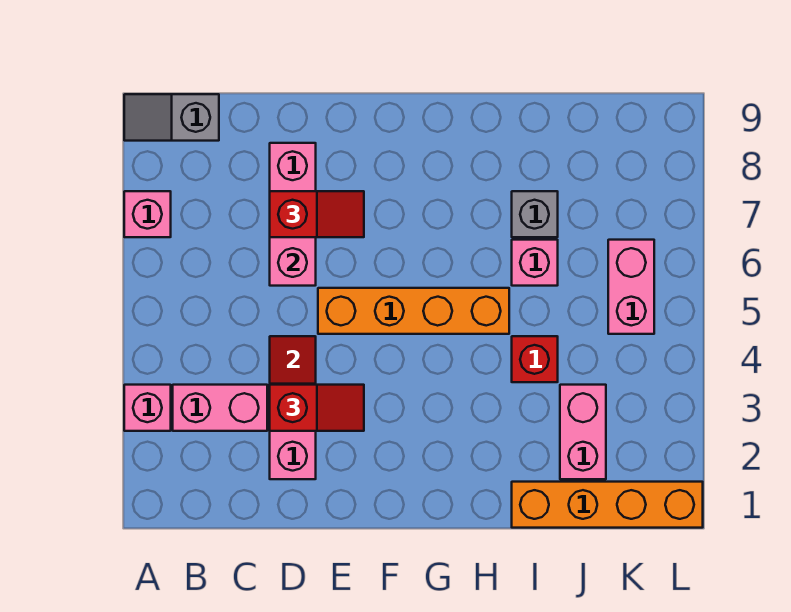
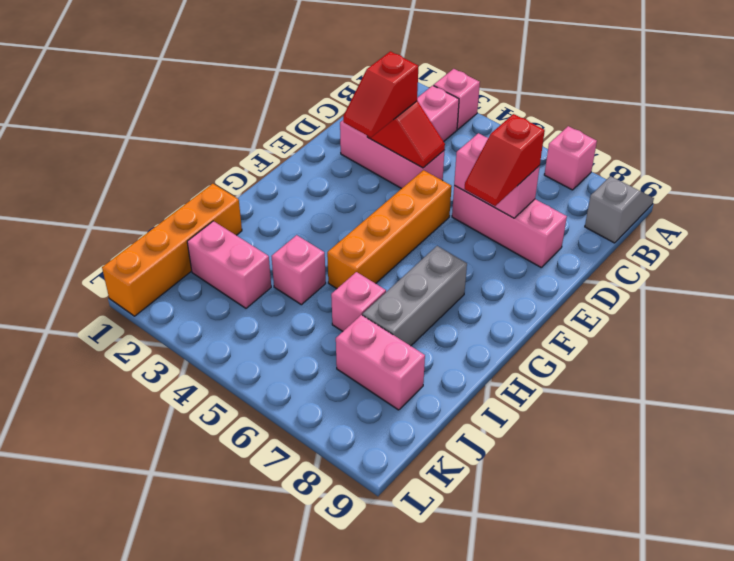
red brick I4 level 1 -> pink brick I4 level 1
grey brick I7 level 1 -> grey brick G7:I7 level 1
pink brick K5:K6 level 1 -> pink brick J7:J8 level 1

